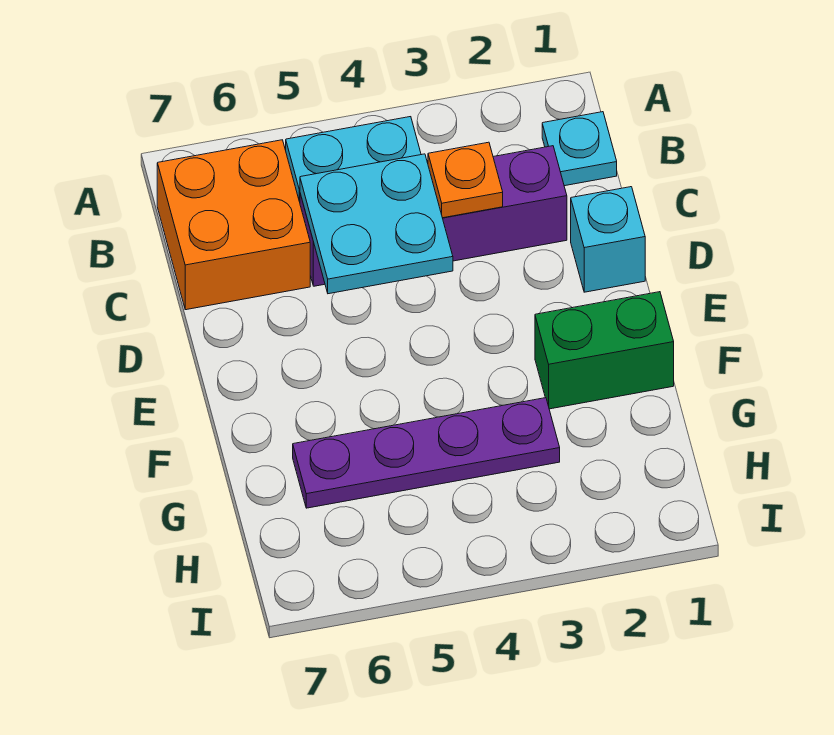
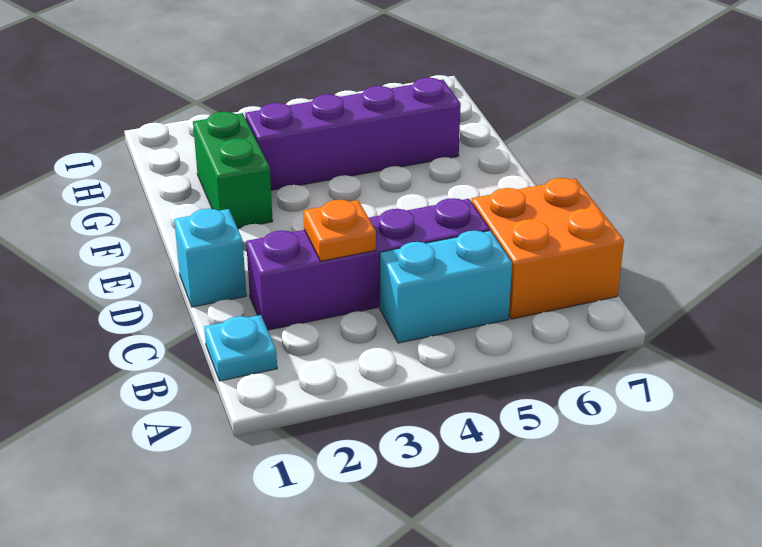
cyan plate C4:D5 level 2 -> none
green brick F1:F2 level 1 -> green brick F2:G2 level 1
purple plate G3:G6 level 1 -> purple brick G3:G6 level 1

